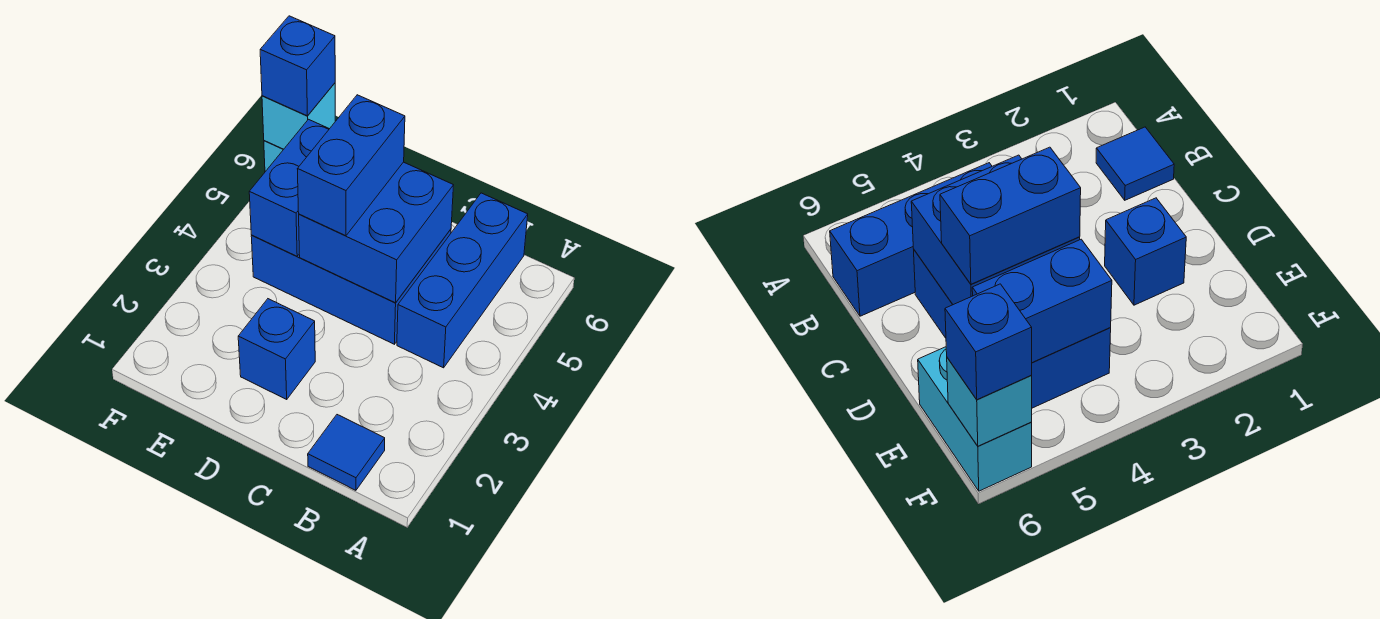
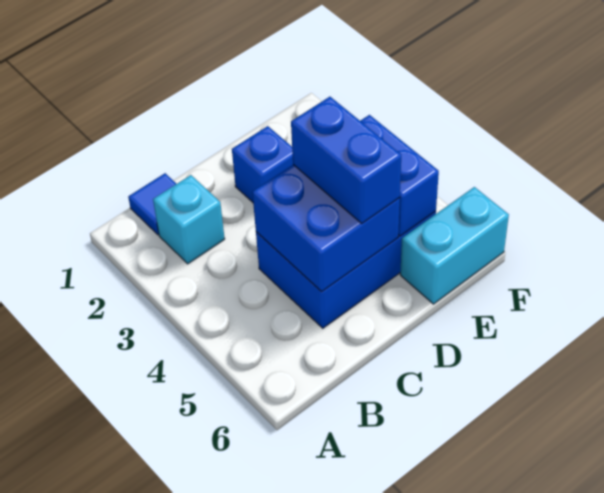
blue brick B4:B6 level 1 -> none
cyan brick F6 level 2 -> cyan brick B2 level 1
blue brick F6 level 3 -> none

